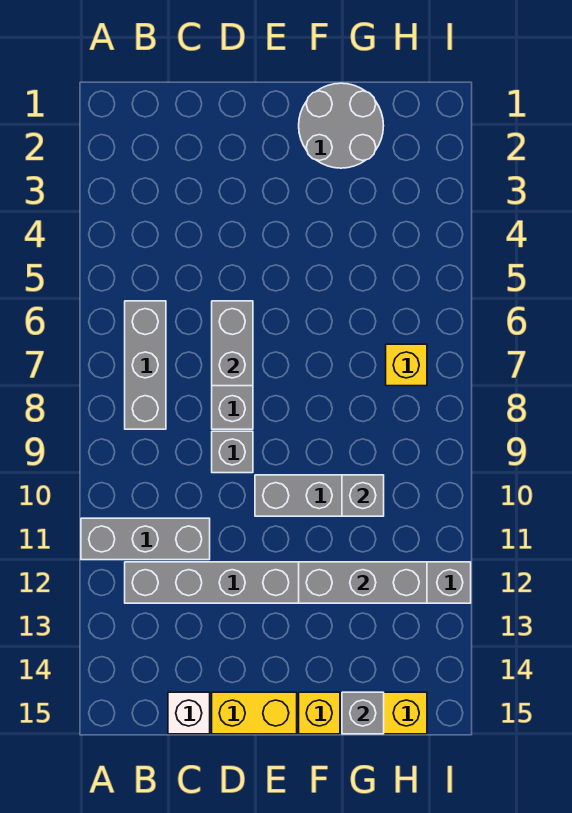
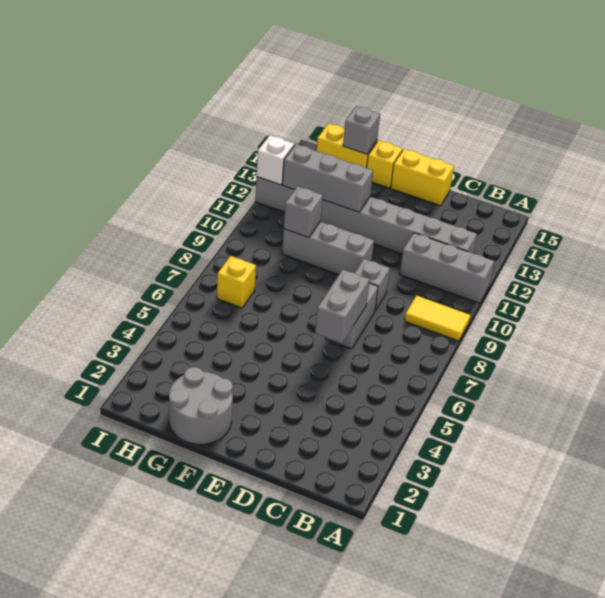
none -> yellow tile A9:B9 level 1
grey brick B6:B8 level 1 -> none
white brick C15 level 1 -> white brick I12 level 2

